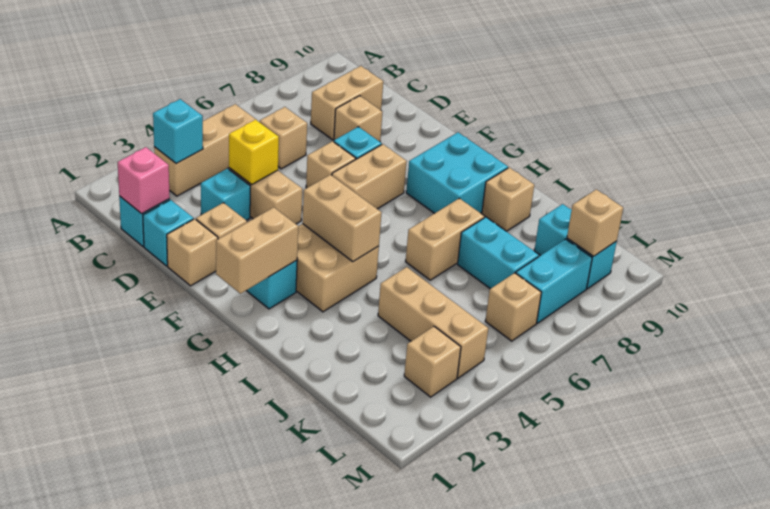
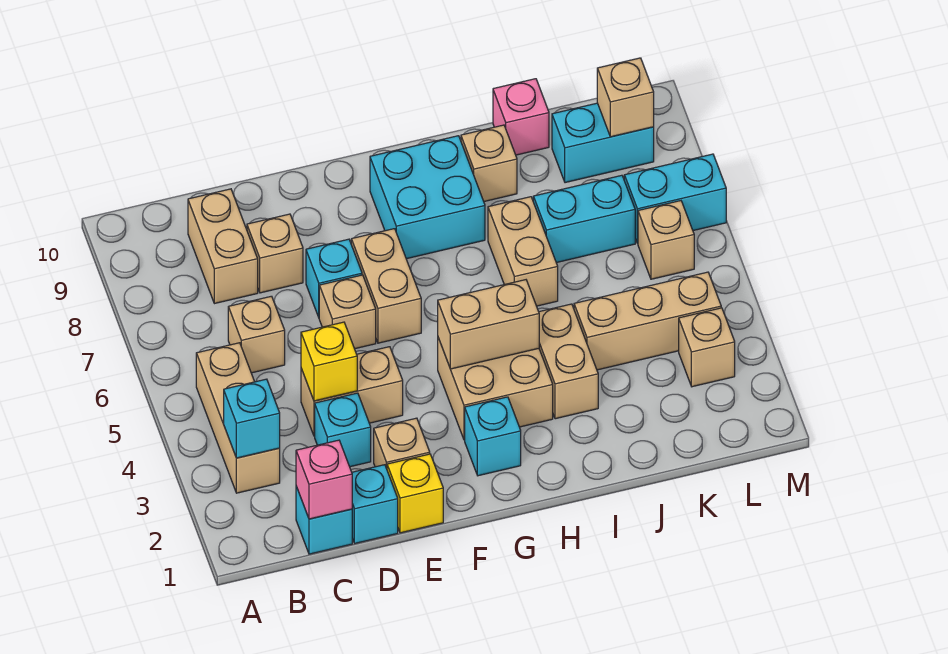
tan brick E1 level 1 -> yellow brick E1 level 1
tan brick G1:G2 level 2 -> tan brick I3:I4 level 1
none -> pink brick J10 level 1
cyan brick L7:L8 level 1 -> cyan brick L7:M7 level 1

